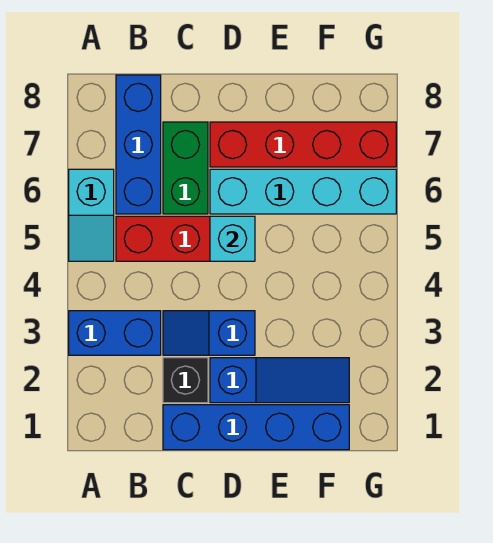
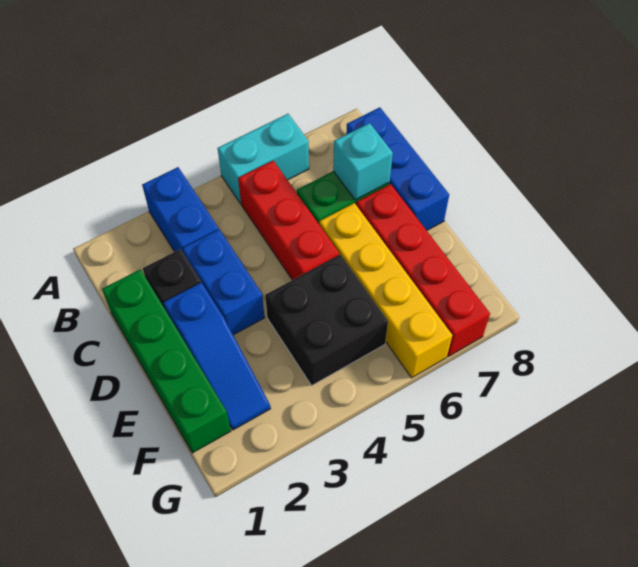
cyan slope A5:A6 level 1 top 6 -> cyan brick A5:A6 level 1
blue brick B6:B8 level 1 -> blue brick B8:D8 level 1
blue brick C1:F1 level 1 -> green brick C1:F1 level 1
blue slope C3:D3 level 1 top D -> blue brick C3:D3 level 1
cyan brick D5 level 2 -> cyan brick C7 level 2
cyan brick D6:G6 level 1 -> yellow brick D6:G6 level 1
none -> black brick E4:F5 level 1

